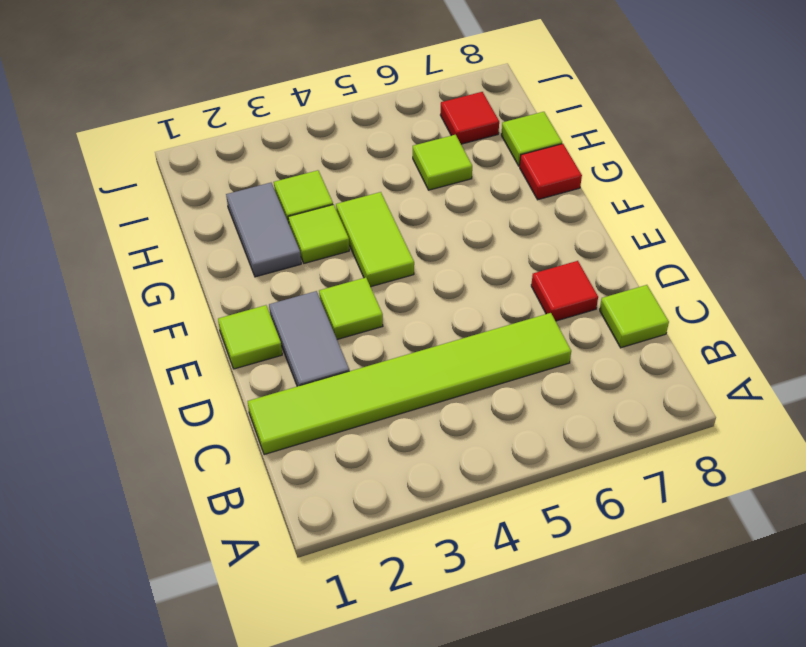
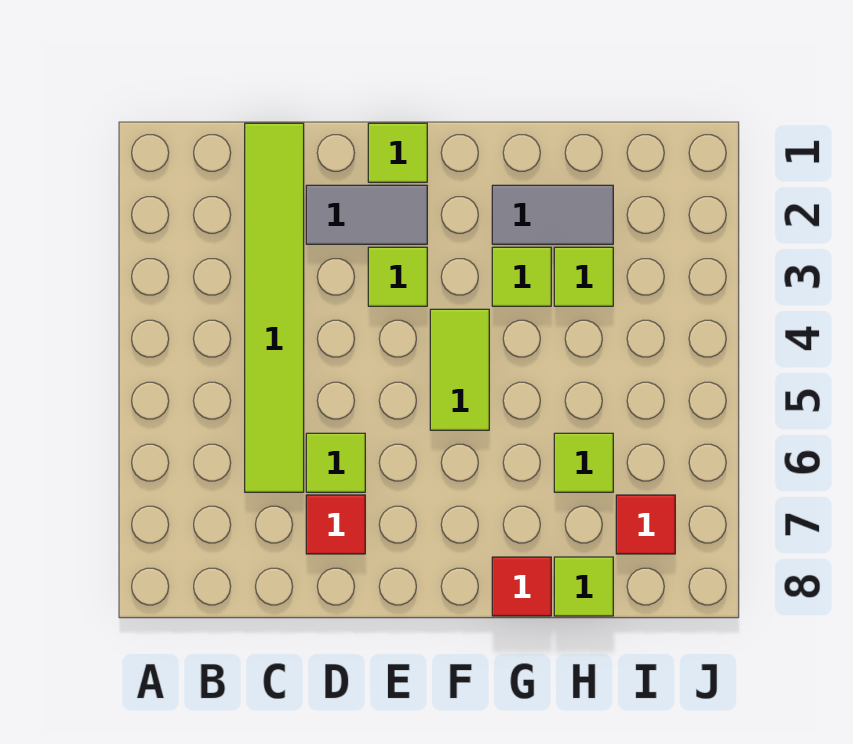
lime tile C8 level 1 -> lime tile D6 level 1
lime tile F4:G4 level 1 -> lime tile F4:F5 level 1

